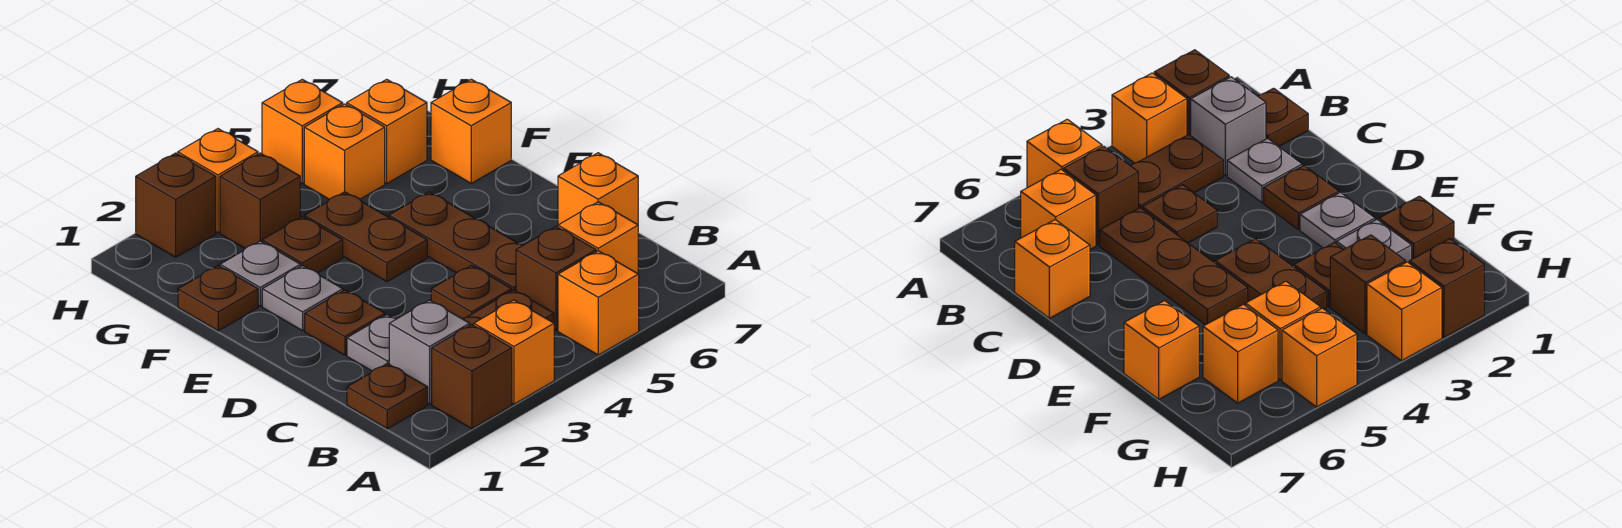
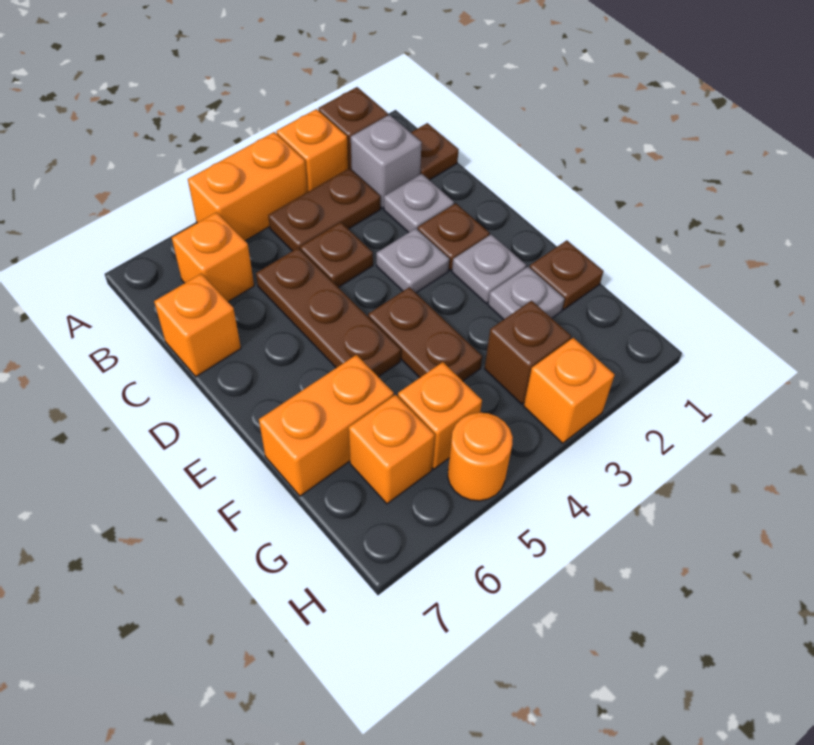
orange brick A5 level 1 -> orange brick A4:A5 level 1
brown brick B5 level 1 -> none
none -> grey plate D3 level 1
brown plate F3 level 1 -> none
orange brick F7 level 1 -> orange brick F6:F7 level 1
brown brick H2 level 1 -> none
orange brick H5 level 1 -> orange round brick H5 level 1

